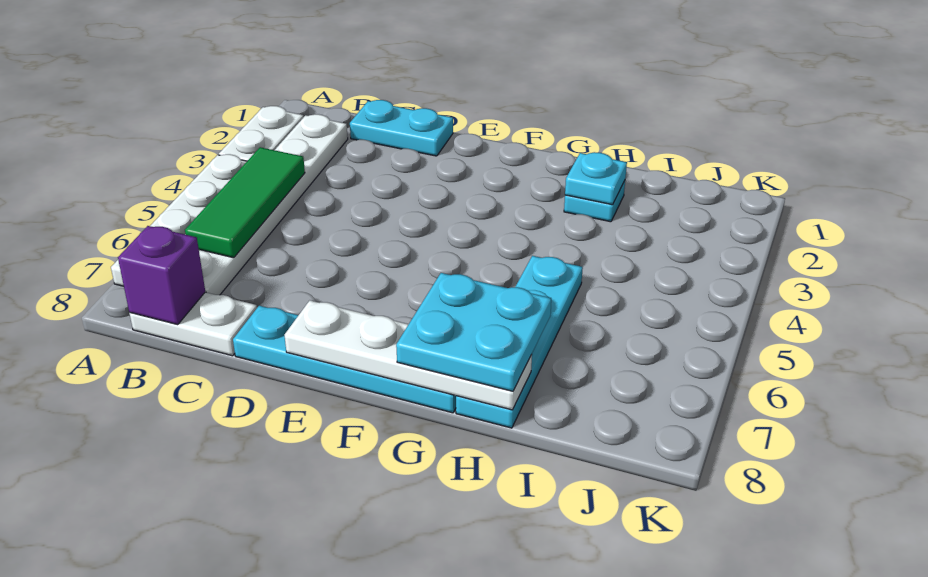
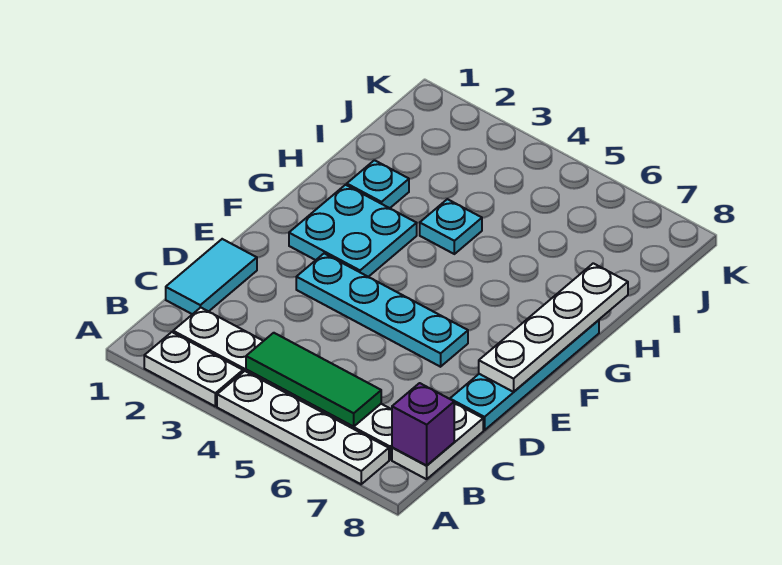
cyan plate C1:D1 level 1 -> cyan tile C1:D1 level 1
cyan plate G7:H8 level 3 -> cyan plate F2:G3 level 1
cyan plate H2 level 2 -> cyan plate H4 level 1
cyan plate H5:H8 level 1 -> cyan plate E3:E6 level 1

